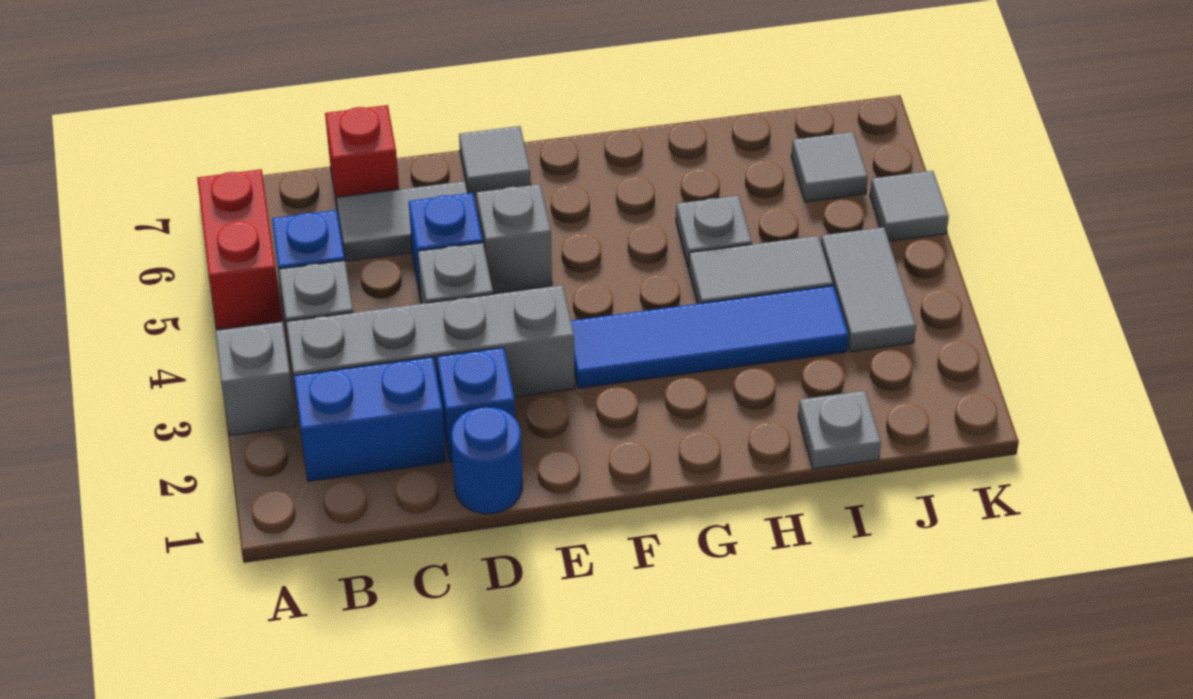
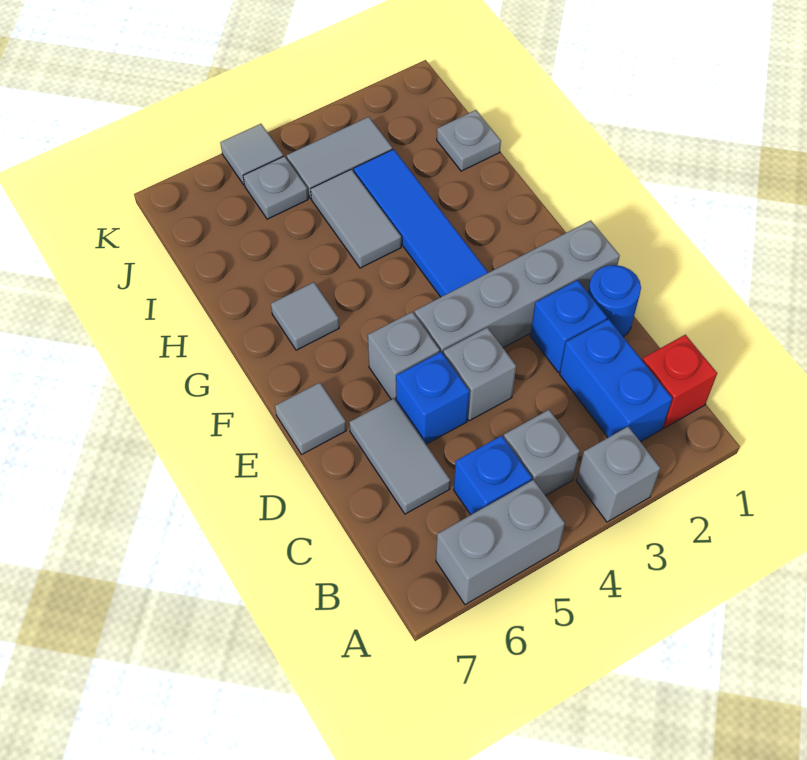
red brick A5:A6 level 1 -> grey brick A5:A6 level 1
grey brick B3:E3 level 1 -> grey brick E1:E4 level 1
red brick C7 level 1 -> red brick B1 level 1
grey plate H5 level 1 -> grey plate J5 level 1
grey tile J6 level 1 -> grey tile G6 level 1

